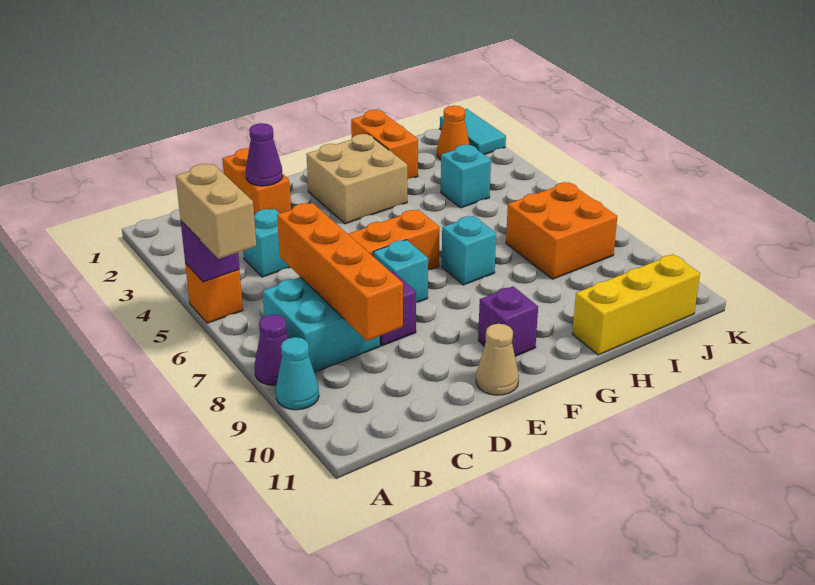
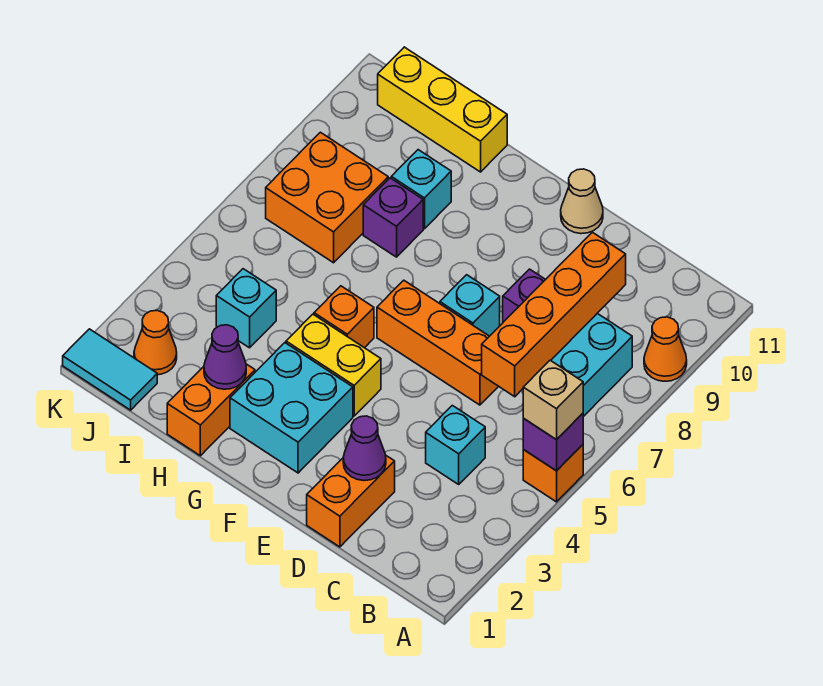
tan brick A5:A6 level 3 -> tan brick A5 level 3
purple cone A8 level 1 -> purple cone H2 level 2
cyan cone A9 level 1 -> orange cone A9 level 1
tan brick F2:G3 level 1 -> cyan brick F2:G3 level 1
none -> yellow brick F4:G4 level 1
purple brick F10 level 1 -> purple brick H8 level 1
none -> orange brick G5 level 1
cyan brick G7 level 1 -> cyan brick H9 level 1
cyan tile K1:K2 level 1 -> cyan tile J1:K1 level 1

